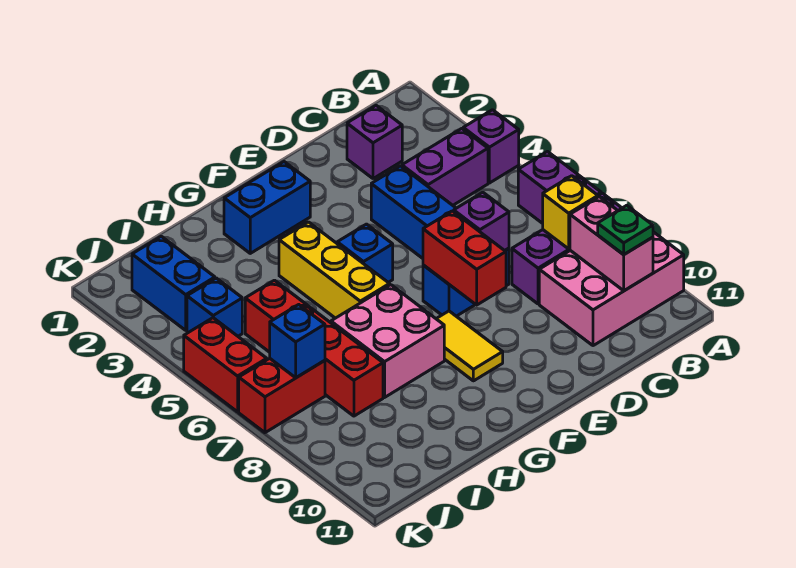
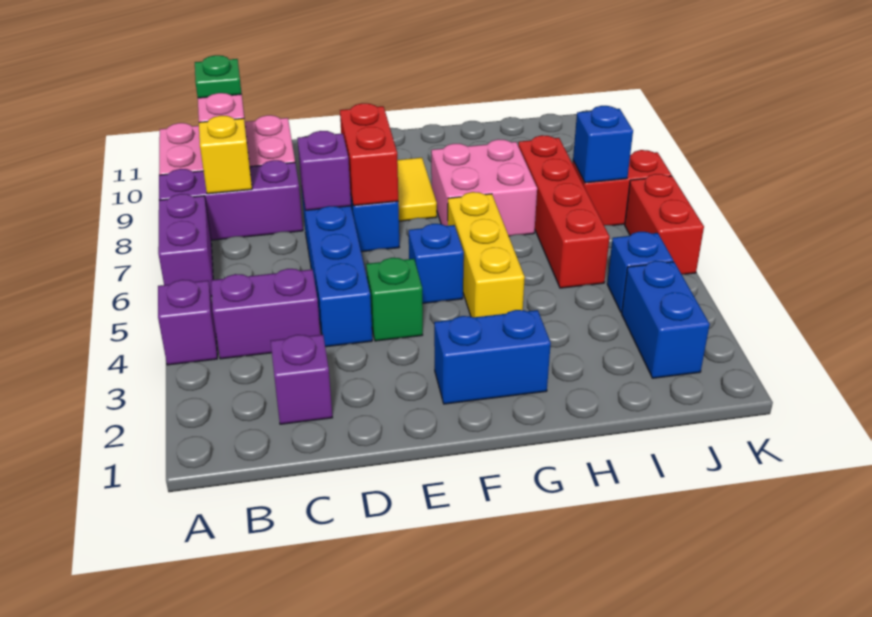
none -> green brick E4 level 1

